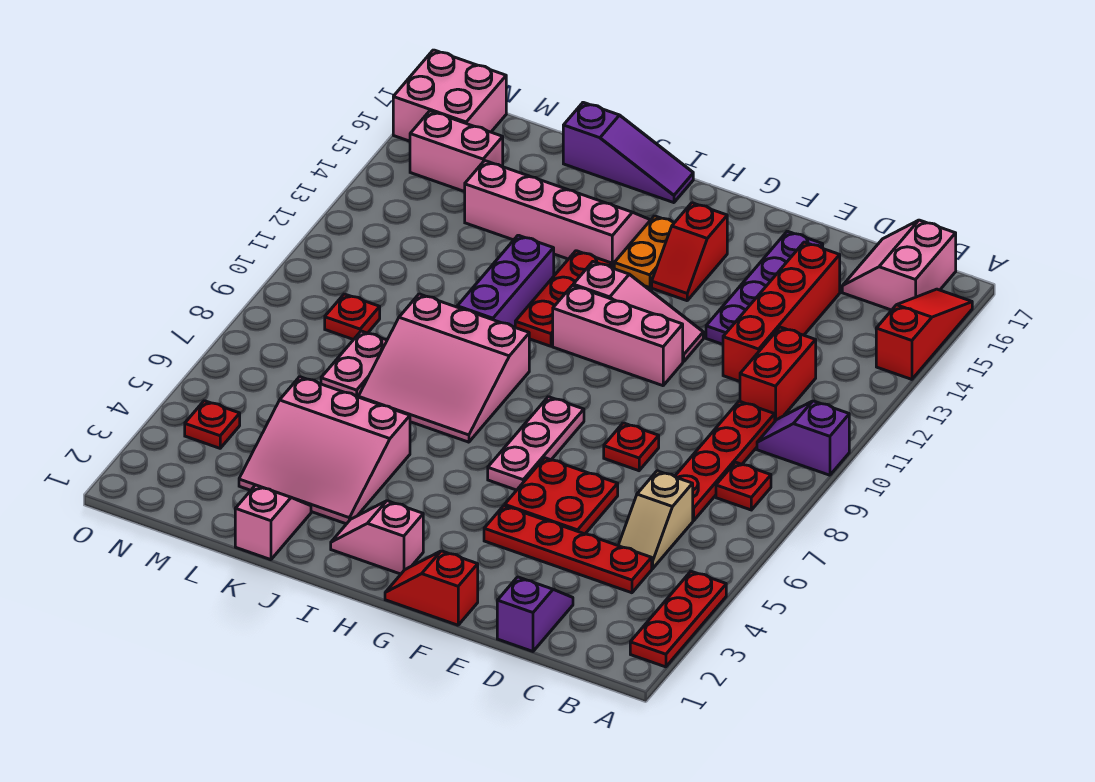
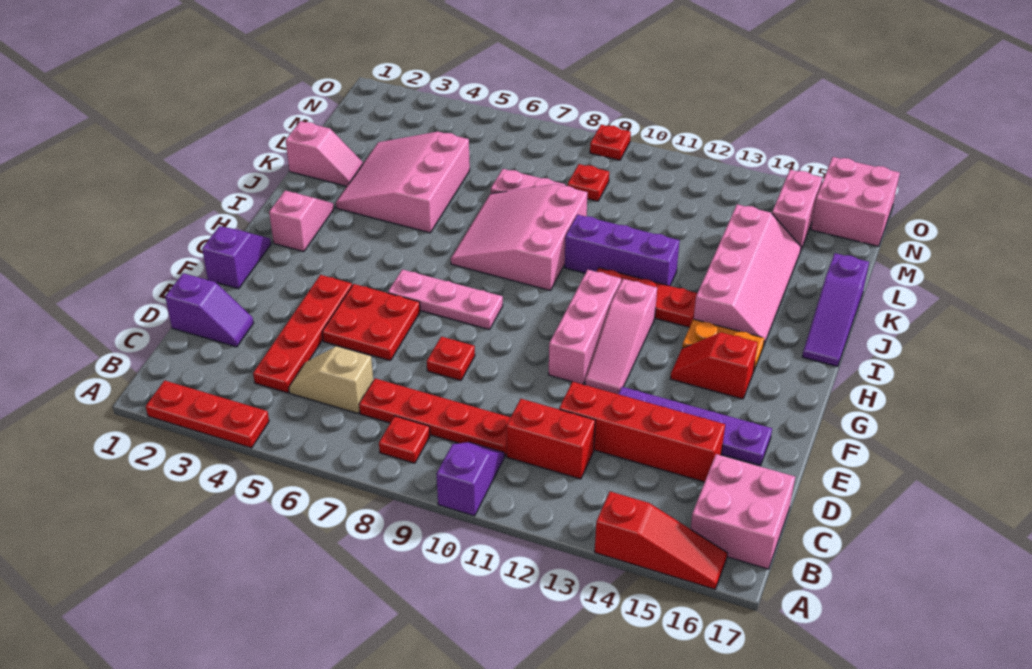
pink slope B16:C17 level 1 top B -> pink brick B16:C17 level 1
red slope F1:G1 level 1 top F -> purple slope F1:G1 level 1 top F
red plate N4 level 1 -> red plate O9 level 1

